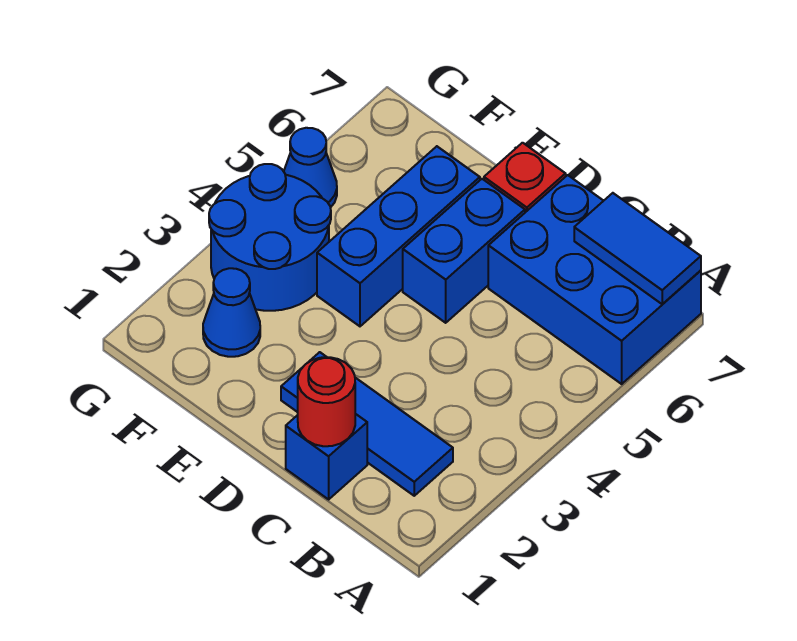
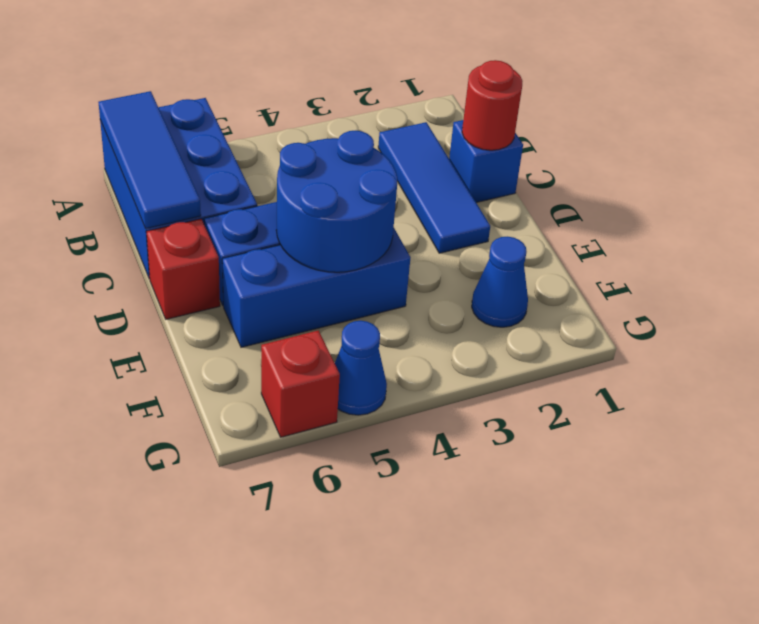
blue tile A7:B7 level 2 -> blue tile A7:C7 level 2
blue round brick F3:G4 level 1 -> blue round brick D4:E5 level 2
none -> red brick G6 level 1

